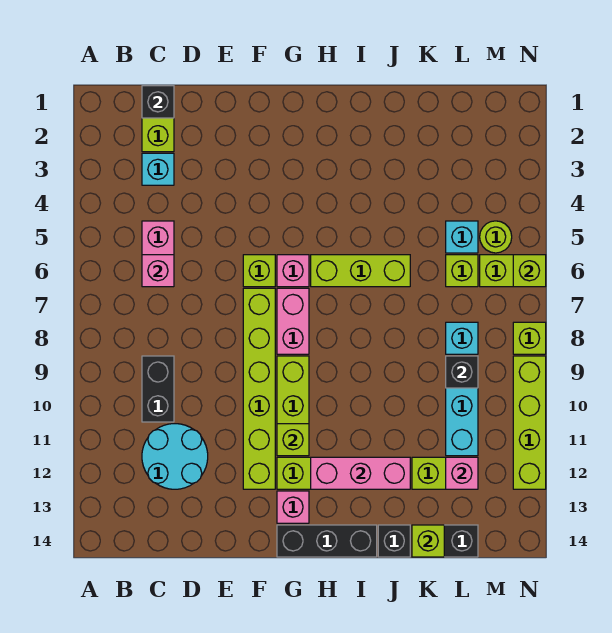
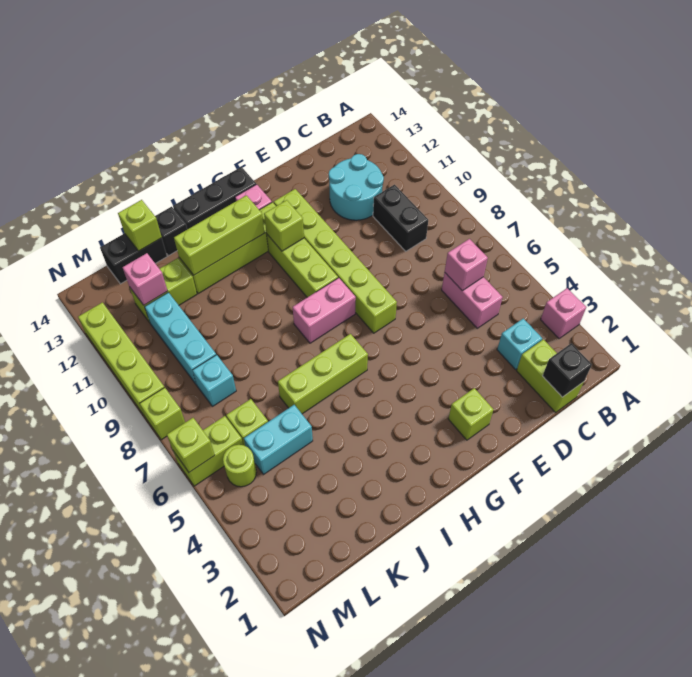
lime brick F6 level 1 -> lime brick F2 level 1
pink brick G6 level 1 -> pink brick A3 level 1
pink brick G7:G8 level 1 -> pink brick G8:H8 level 1
pink brick H12:J12 level 2 -> lime brick H12:J12 level 2
cyan brick L5 level 1 -> cyan brick K5:L5 level 1
black brick L9 level 2 -> none

